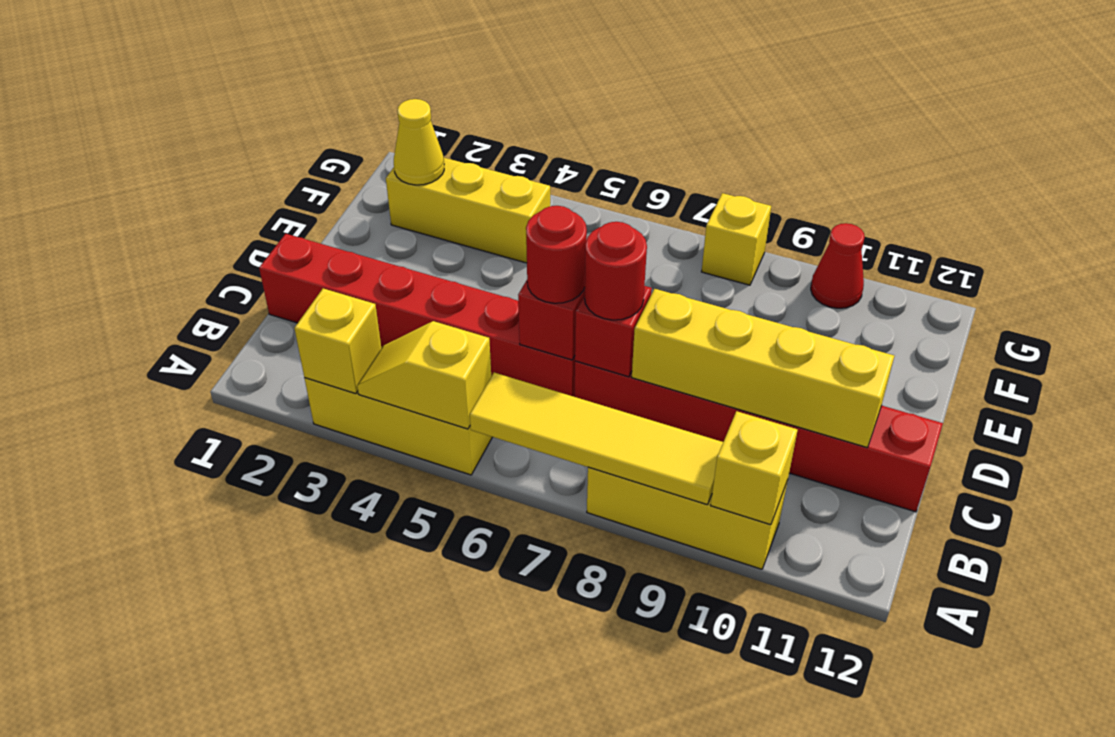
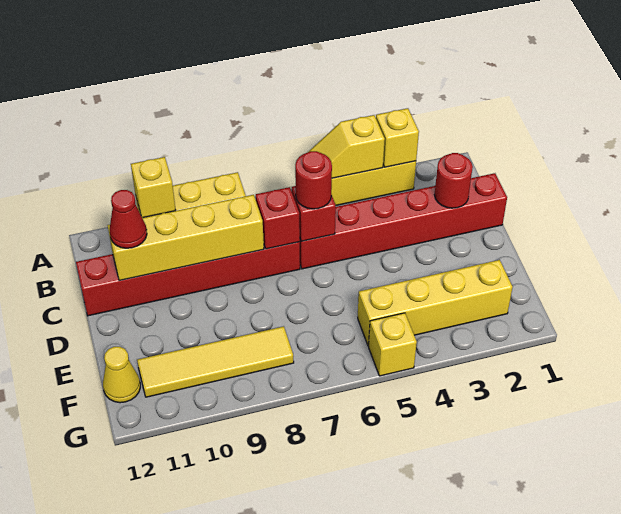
yellow slope A4:A5 level 2 top 5 -> yellow slope A4:A5 level 2 top 4
yellow tile A6:A9 level 2 -> yellow tile F8:F11 level 1
red round brick C7 level 3 -> red round brick C2 level 2
yellow brick F2:F4 level 1 -> yellow brick F2:F5 level 1
yellow cone F2 level 2 -> yellow cone F12 level 1
yellow brick G8 level 1 -> yellow brick G5 level 1
red cone G10 level 1 -> red cone C11 level 3

